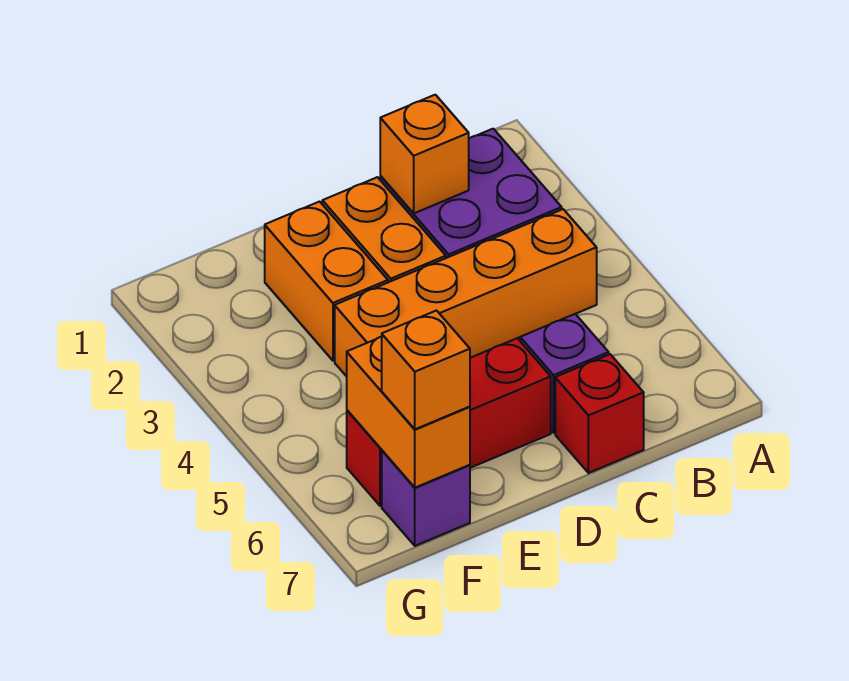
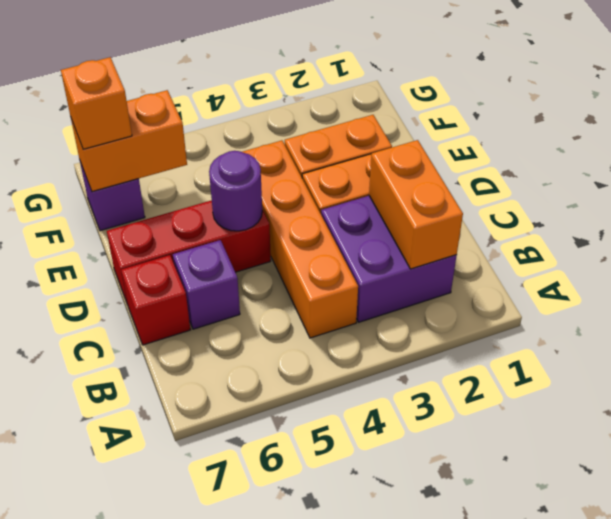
orange brick C2 level 2 -> orange brick B2:C2 level 2
none -> purple round brick D5 level 2
red brick D6:F6 level 1 -> red brick D5:D7 level 1

